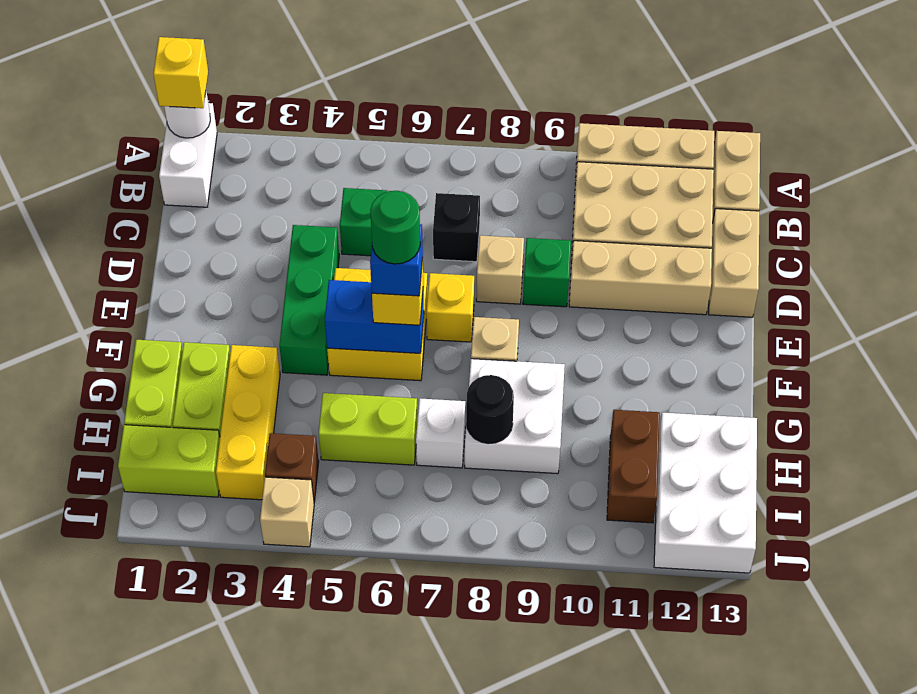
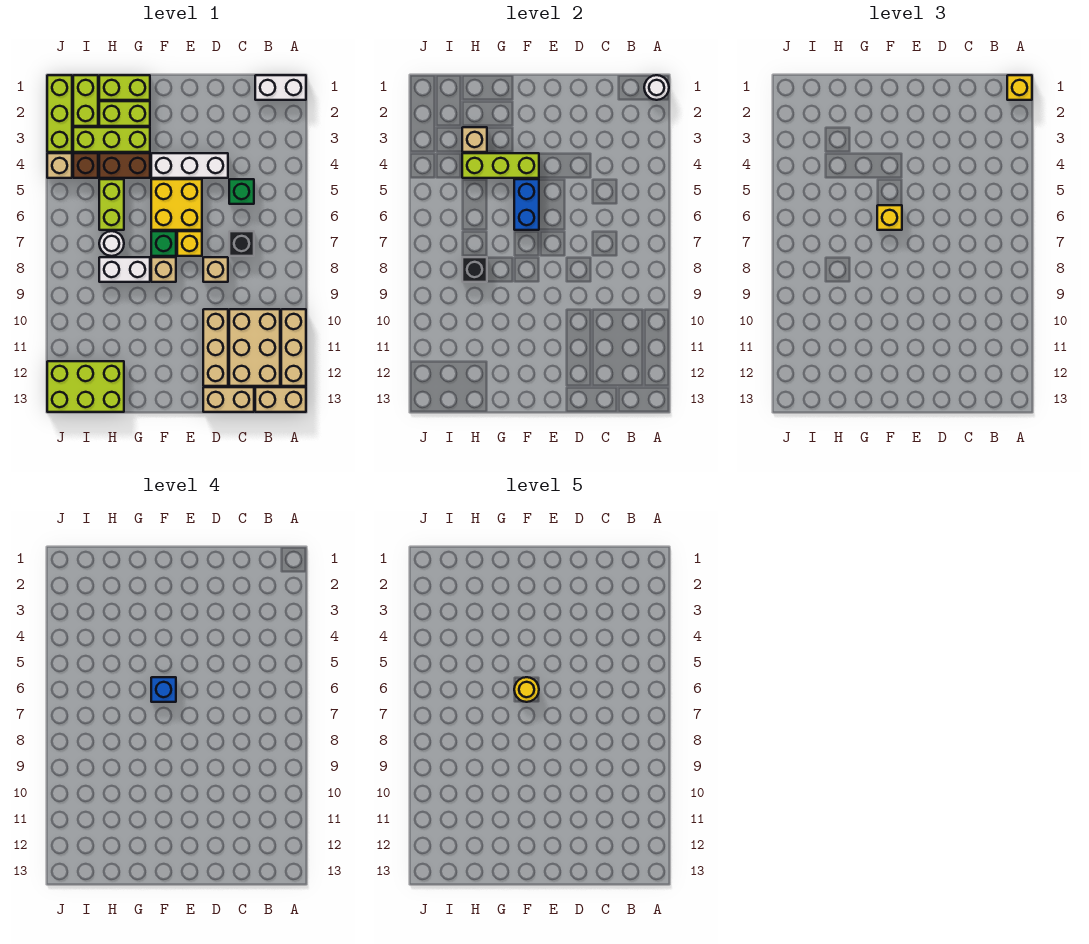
green brick D4:F4 level 1 -> white brick D4:F4 level 1
green brick D9 level 1 -> green brick F7 level 1
none -> lime brick F4:H4 level 2
green round brick F6 level 5 -> yellow round brick F6 level 5
yellow brick G3:I3 level 1 -> lime brick G3:I3 level 1
white brick G8:H9 level 1 -> white brick G8:H8 level 1
none -> tan brick H3 level 2
white brick H7 level 1 -> white round brick H7 level 1
black round brick H8 level 2 -> black brick H8 level 2
brown brick H11:I11 level 1 -> brown brick G4:H4 level 1
white brick H12:J13 level 1 -> lime brick H12:J13 level 1
none -> lime brick J1:J3 level 1

